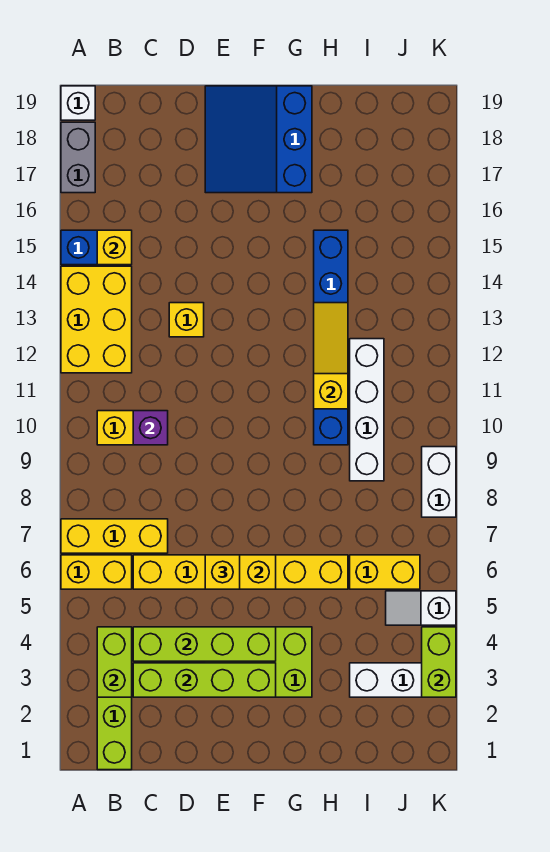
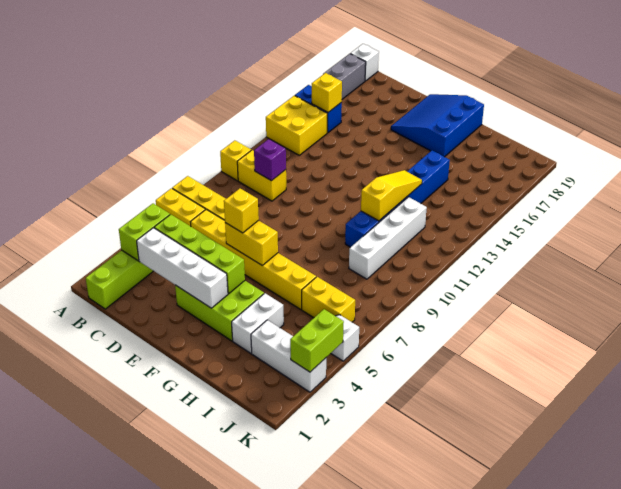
yellow brick A12:B14 level 1 -> yellow brick A13:B14 level 1
lime brick C3:F3 level 2 -> white brick C3:F3 level 2
yellow brick D13 level 1 -> yellow brick A10 level 1
white brick K8:K9 level 1 -> white brick H3:H4 level 1

